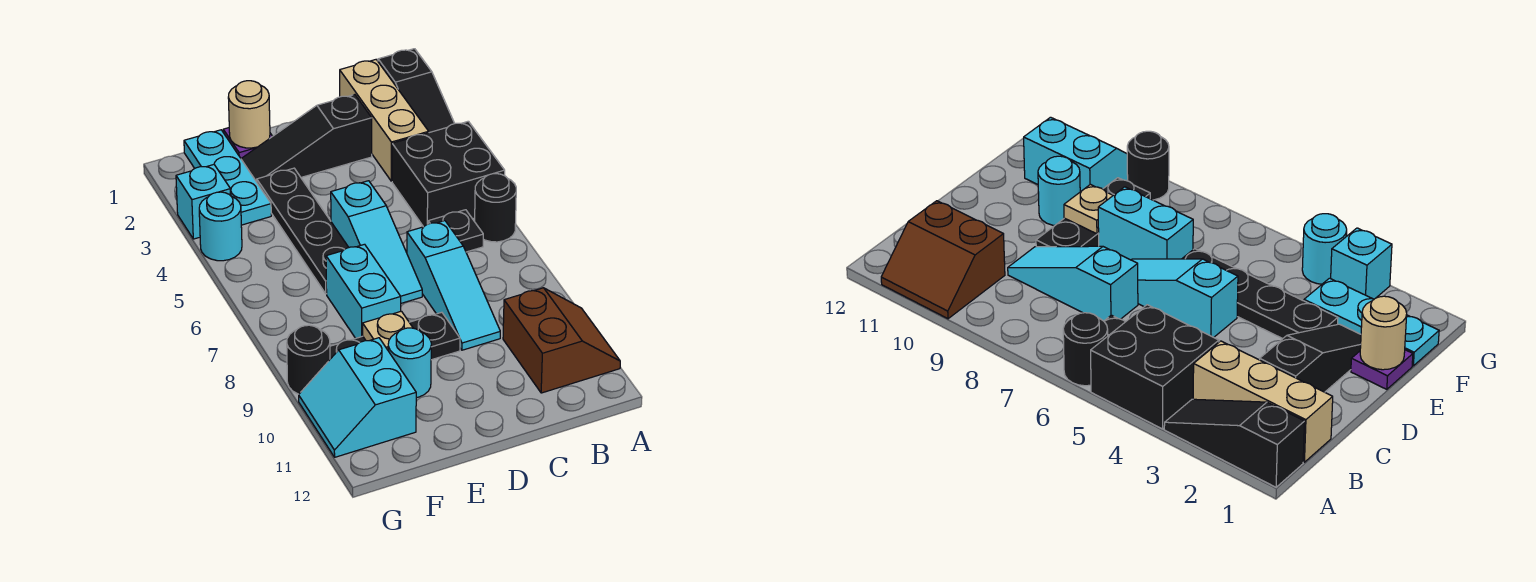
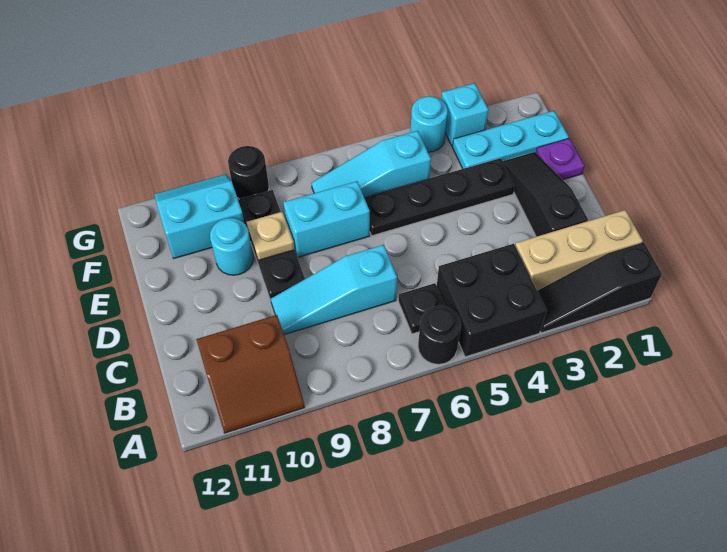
cyan slope D5:D7 level 1 top 5 -> cyan slope F5:F7 level 1 top 5
tan round brick E1 level 2 -> none

